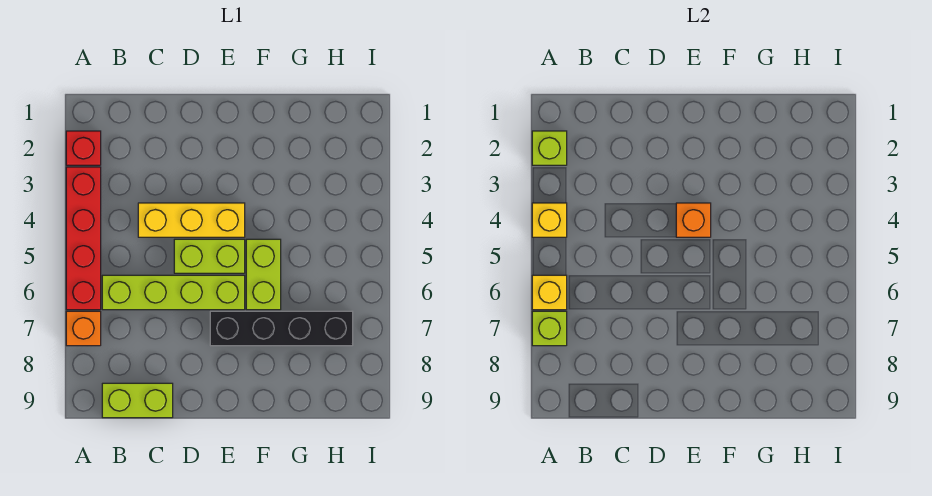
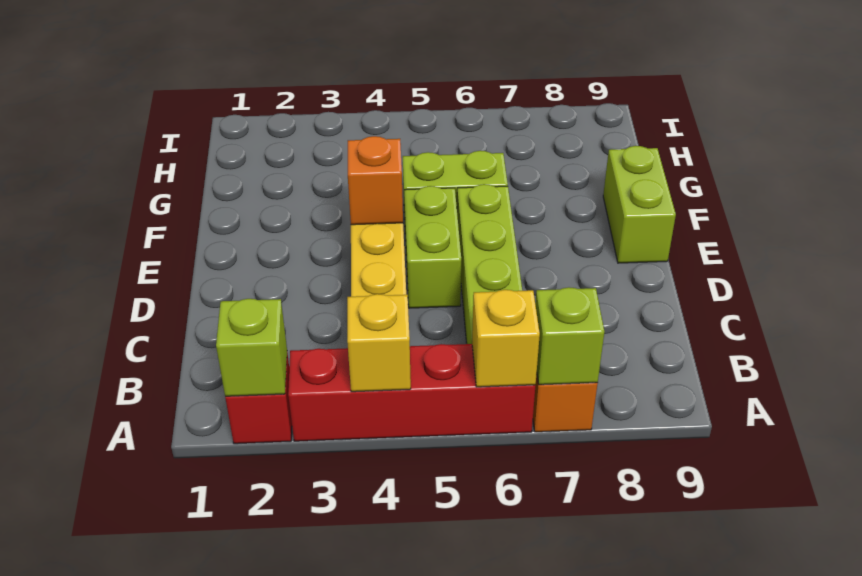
lime brick B9:C9 level 1 -> lime brick E9:F9 level 1
black brick E7:H7 level 1 -> none

